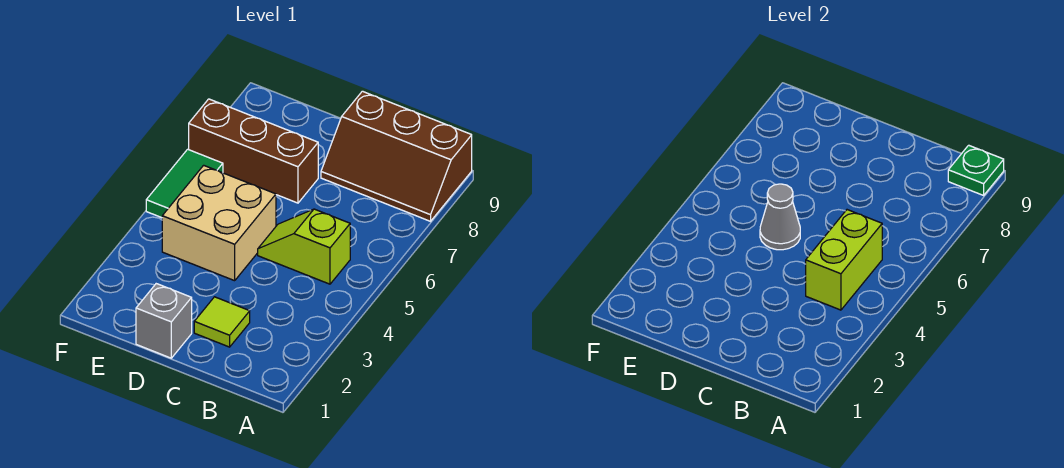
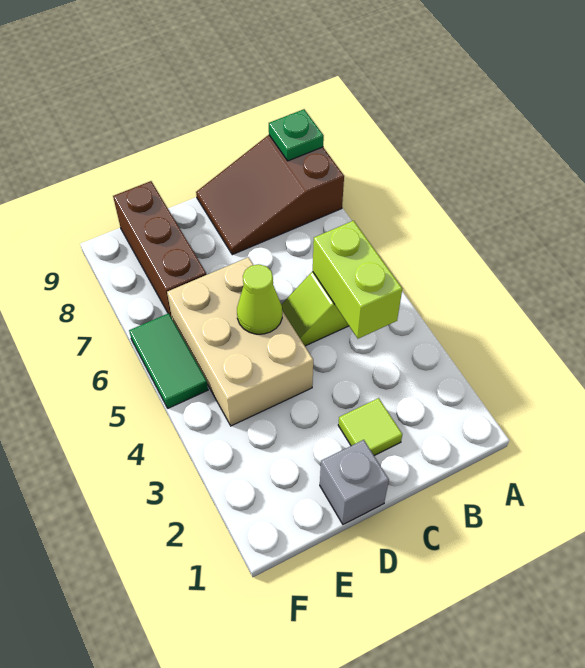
brown slope A8:C9 level 1 top 9 -> brown slope A8:C9 level 1 top A
tan brick D4:E5 level 1 -> tan brick D4:E6 level 1
grey cone D5 level 2 -> lime cone D5 level 2
brown brick D7:F7 level 1 -> brown brick E7:E9 level 1

